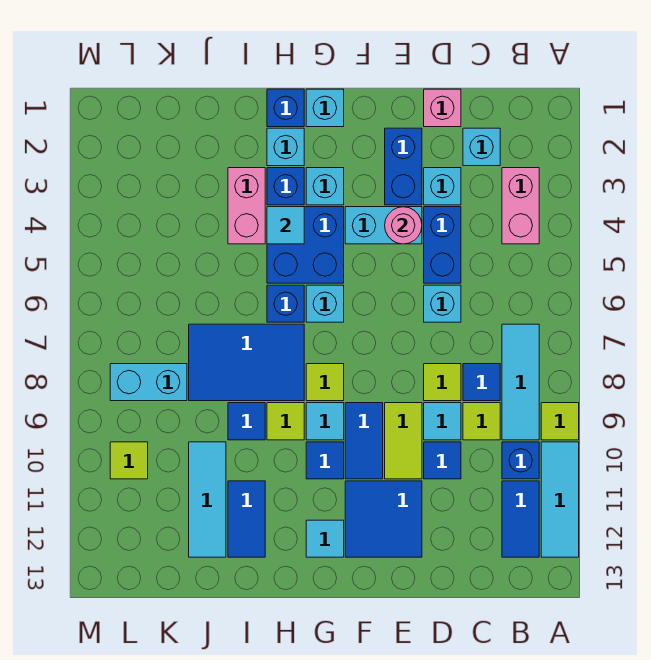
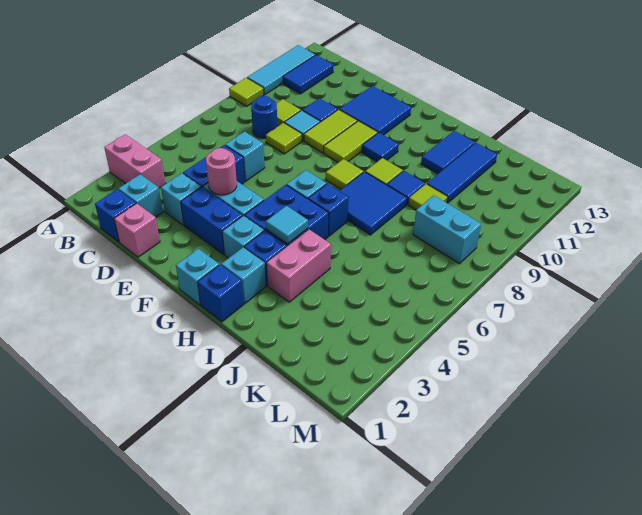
pink brick B3:B4 level 1 -> pink brick A3:B3 level 1
cyan tile B7:B9 level 1 -> none
blue brick B10 level 1 -> blue brick C1 level 1
blue tile C8 level 1 -> blue round brick C8 level 1
blue brick E2:E3 level 1 -> blue brick E3:F3 level 1
blue tile F9:F10 level 1 -> lime tile F9:F10 level 1
cyan tile G9 level 1 -> none
cyan tile G12 level 1 -> none
blue tile H7:J8 level 1 -> blue tile H7:I8 level 1
cyan tile J10:J12 level 1 -> blue tile J10:J12 level 1
lime tile L10 level 1 -> lime tile J9 level 1

